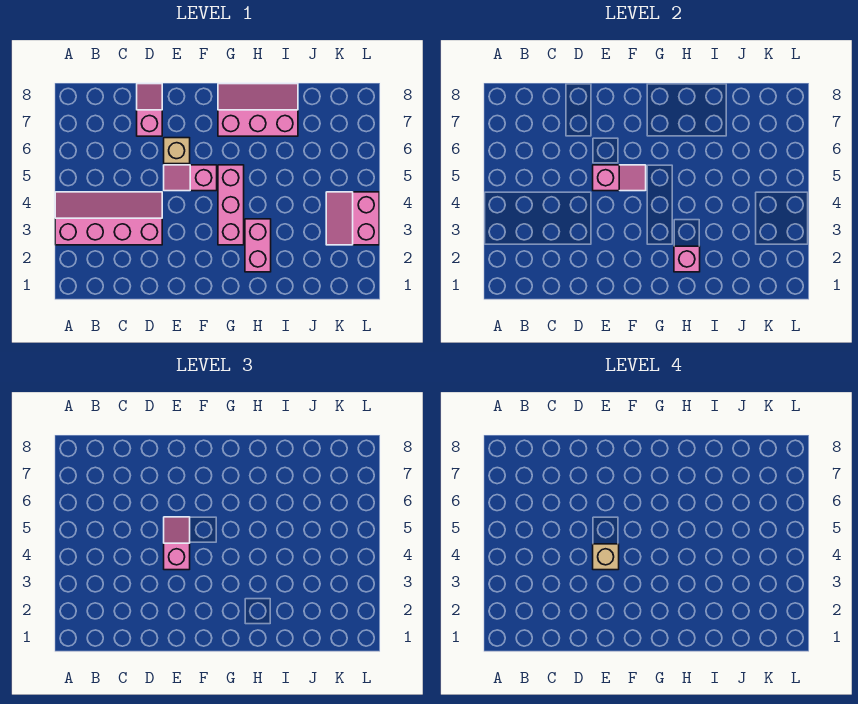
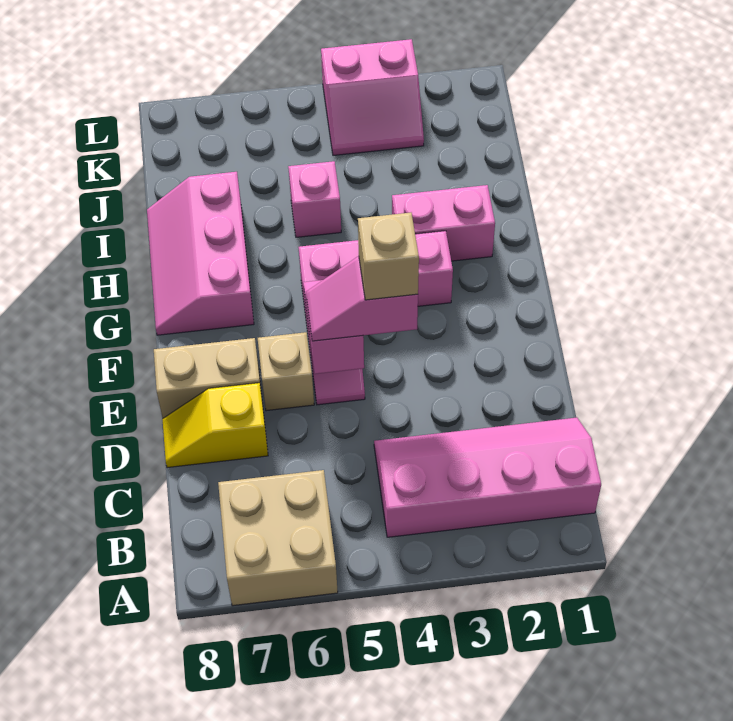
pink slope A3:D4 level 1 top 3 -> pink slope B1:C4 level 1 top B
none -> tan brick A6:B7 level 1
pink slope D7:D8 level 1 top 7 -> yellow slope D7:D8 level 1 top 7
none -> tan brick E7:E8 level 1
pink brick H2 level 2 -> pink brick I5 level 1

